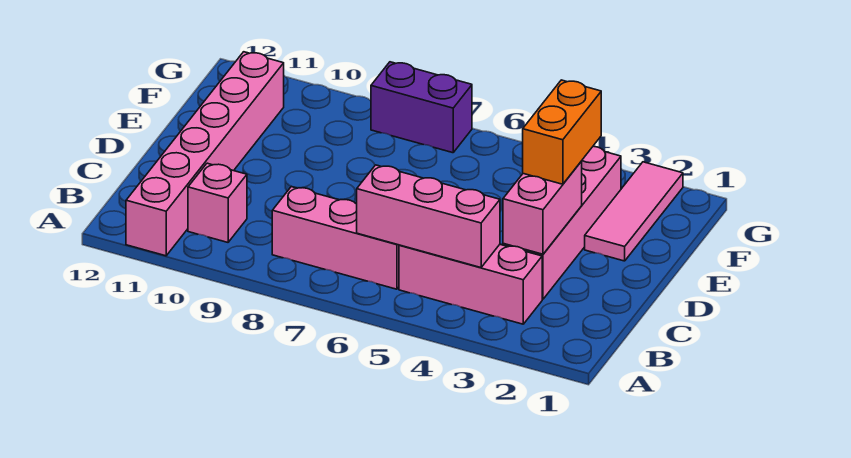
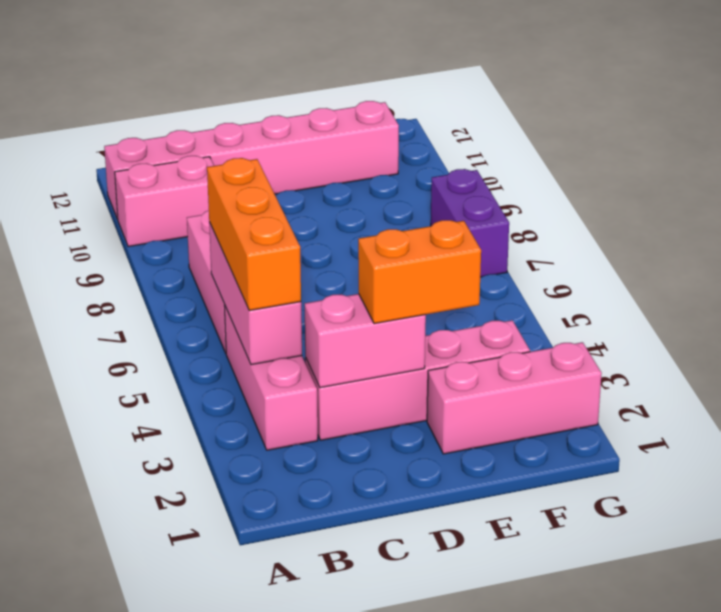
none -> orange brick B4:B6 level 3
pink brick B10 level 1 -> pink brick A10:B10 level 1
pink tile E2:G2 level 1 -> pink brick E2:G2 level 1

